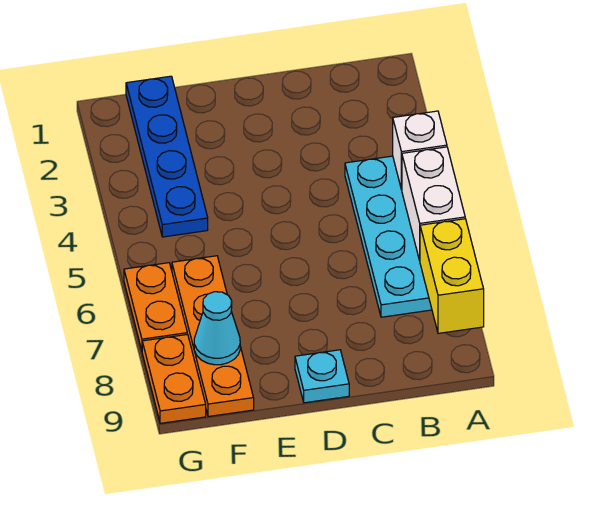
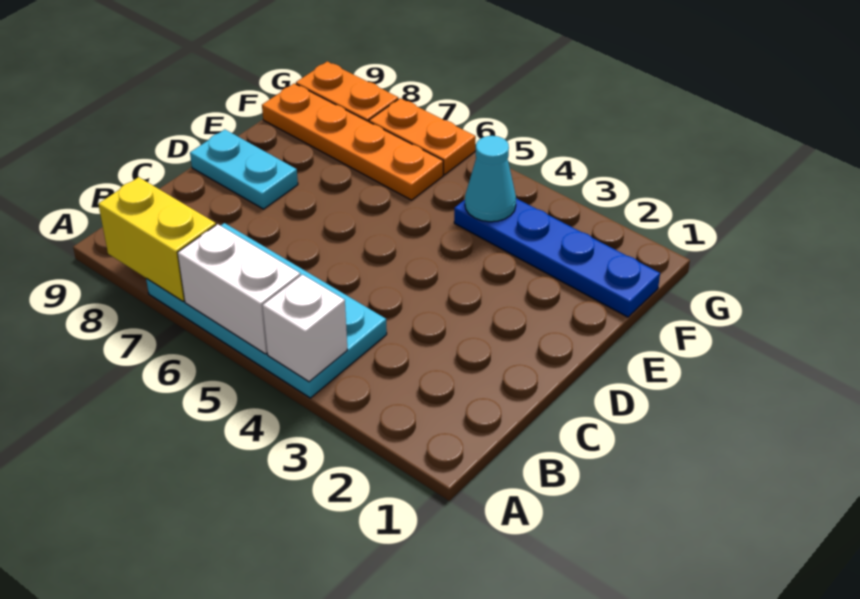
cyan plate D9 level 1 -> cyan plate D8:D9 level 1
cyan cone F8 level 2 -> cyan cone F4 level 2

